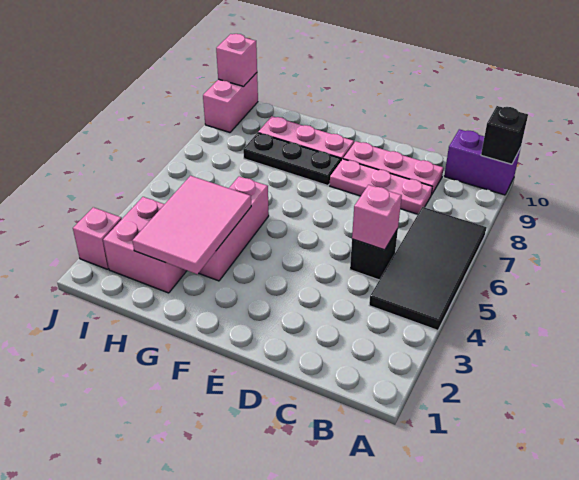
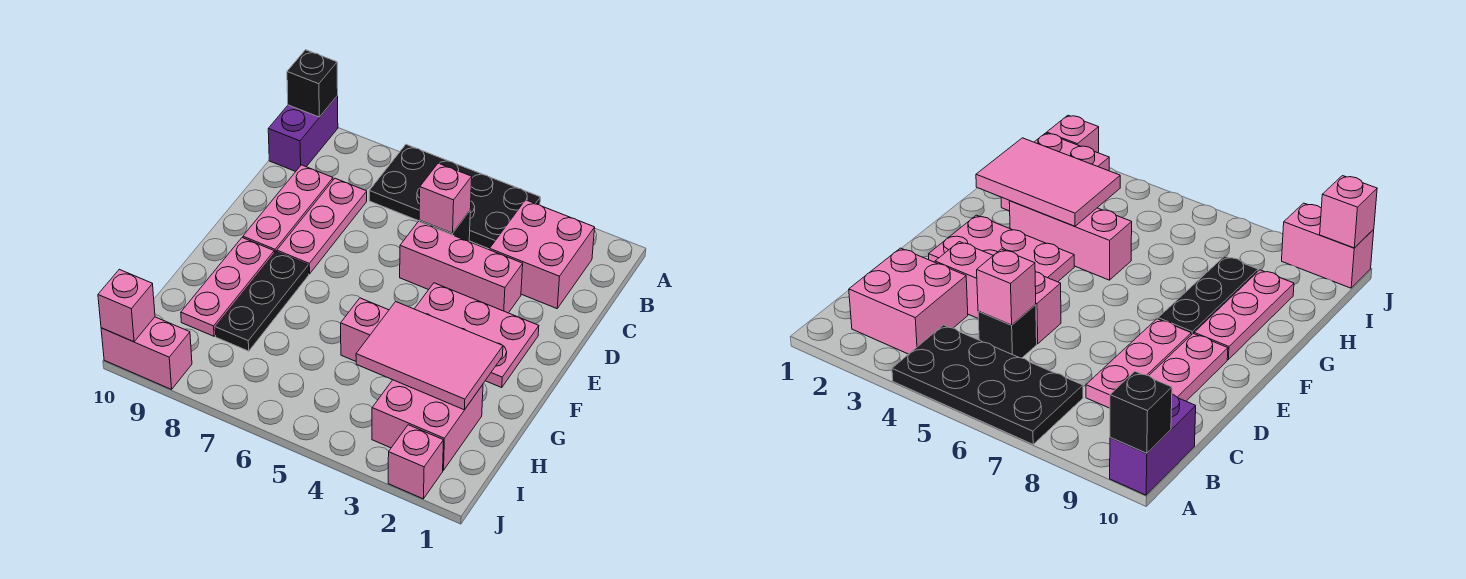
black tile A4:B7 level 1 -> black plate A4:B7 level 1
none -> pink brick B2:C3 level 1
none -> pink brick D3:D5 level 1
none -> pink plate E2:F4 level 1

